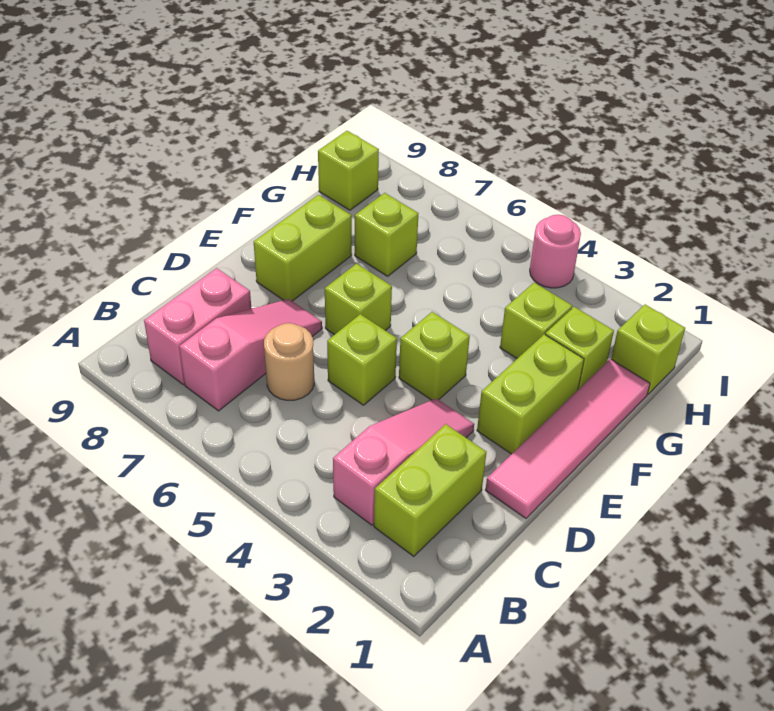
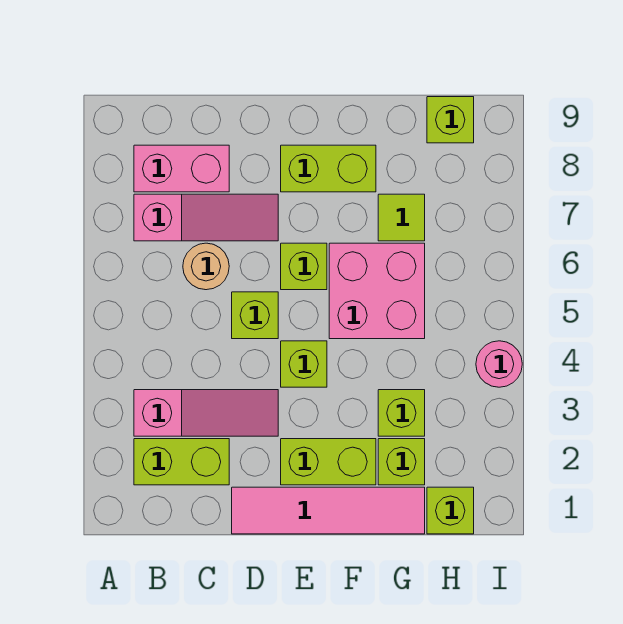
none -> pink brick F5:G6 level 1
lime brick G7 level 1 -> lime tile G7 level 1

